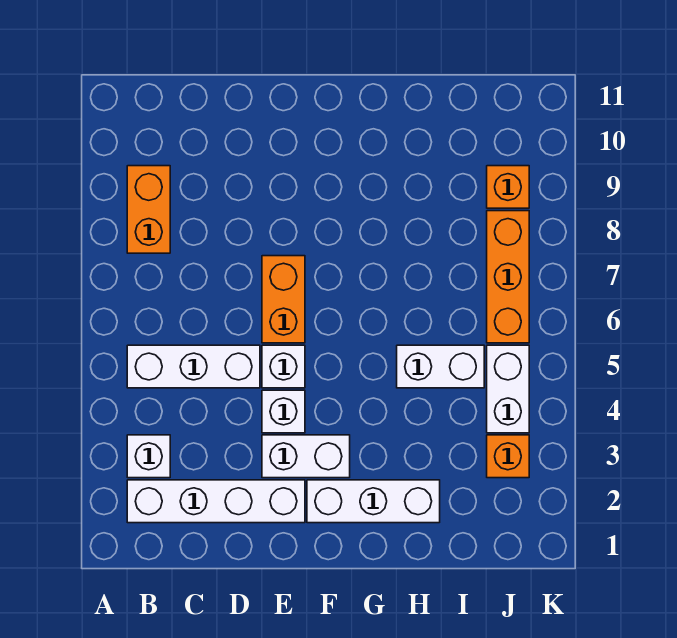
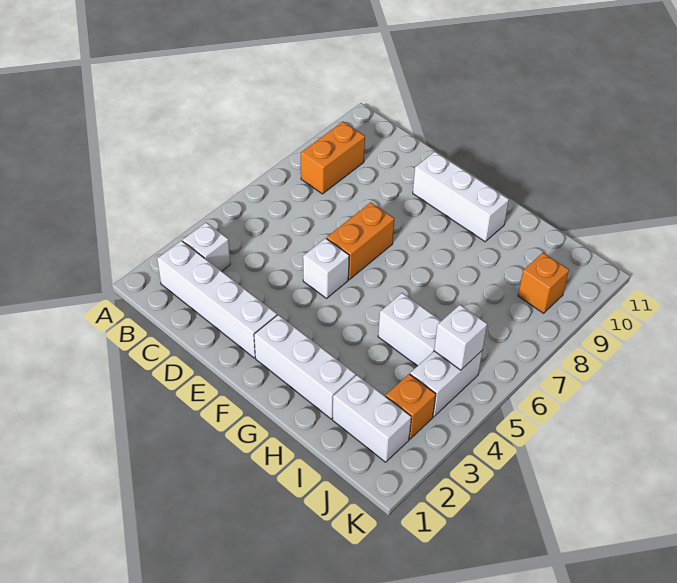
white brick B5:D5 level 1 -> white brick E10:G10 level 1
white brick E3:F3 level 1 -> white brick I2:J2 level 1
white brick E4 level 1 -> white brick J5 level 2
orange brick J6:J8 level 1 -> none

